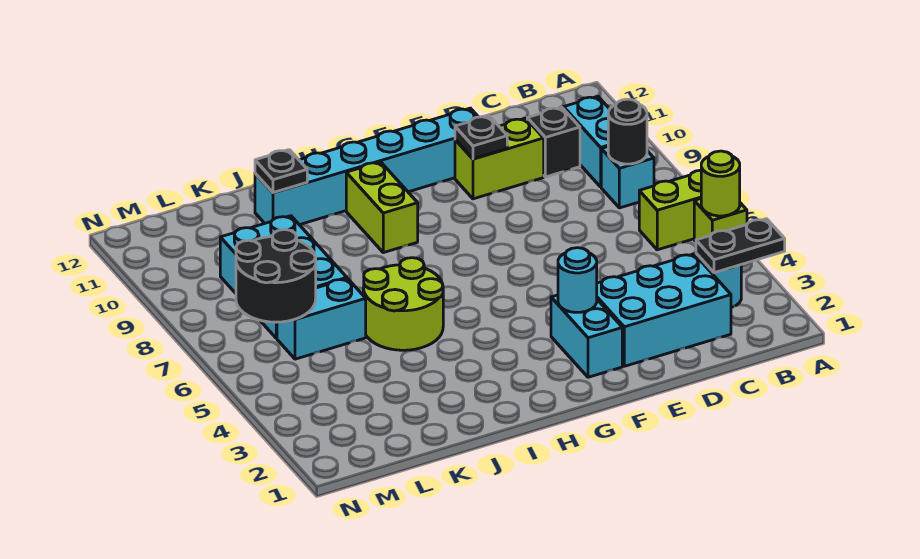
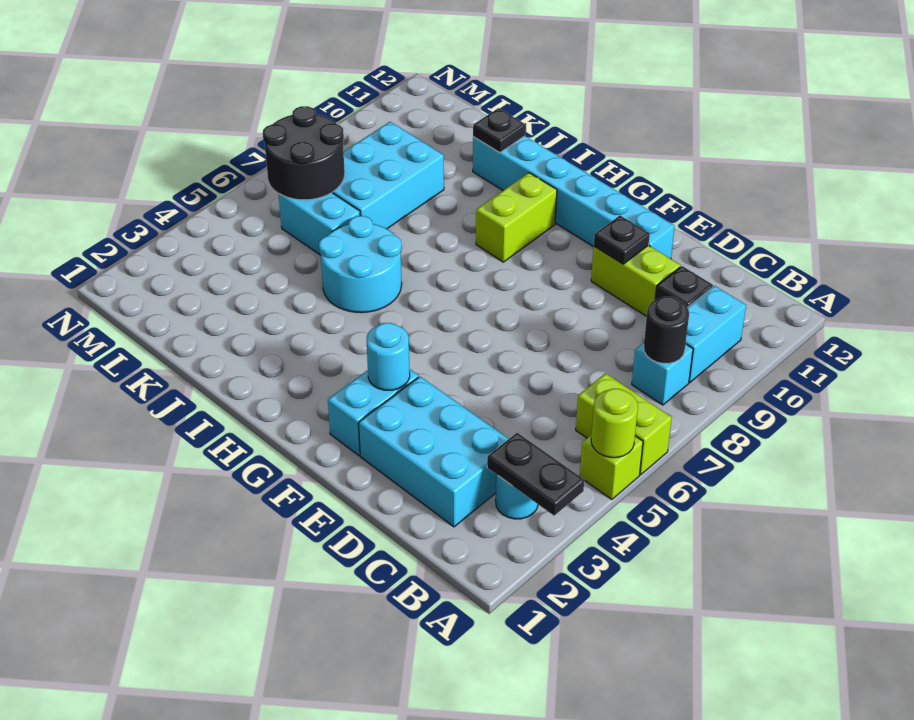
lime round brick I5:J6 level 1 -> cyan round brick I5:J6 level 1

